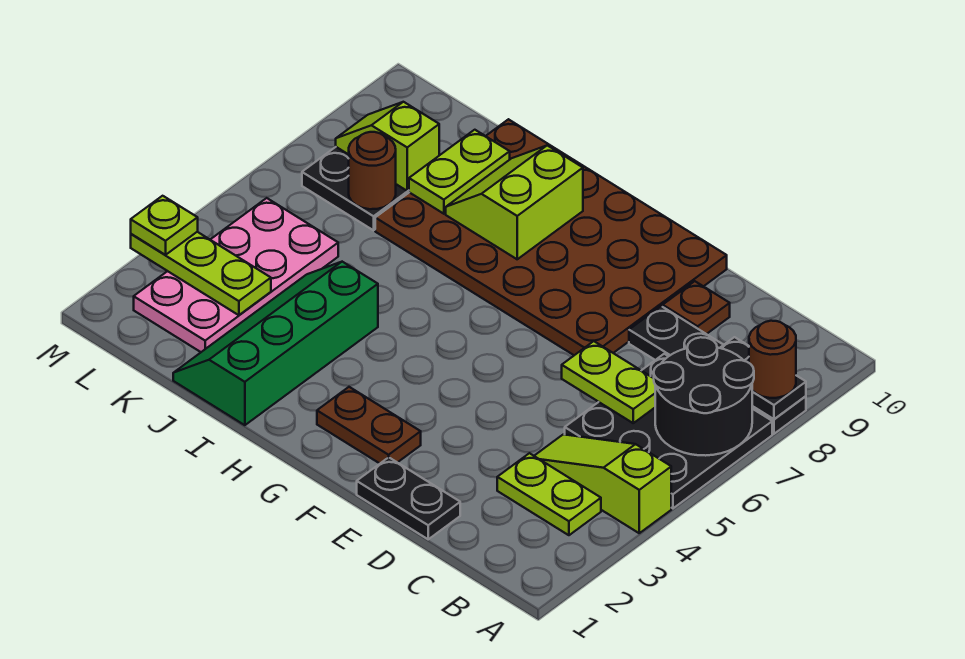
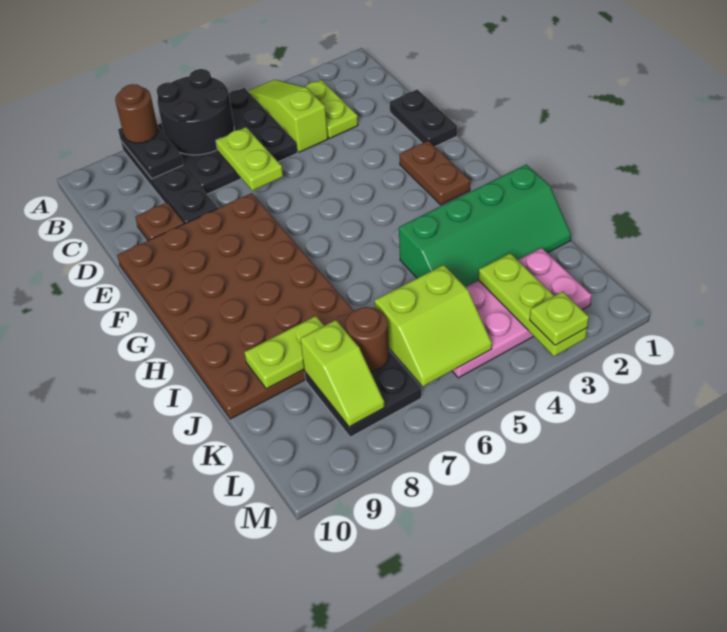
lime slope A4:C4 level 1 top A -> lime slope A4:C4 level 1 top C
lime slope H8:I9 level 2 top H -> lime slope K5:L6 level 2 top K

